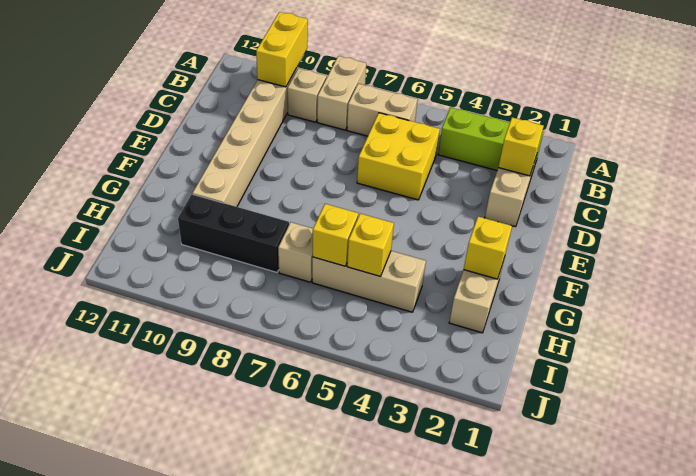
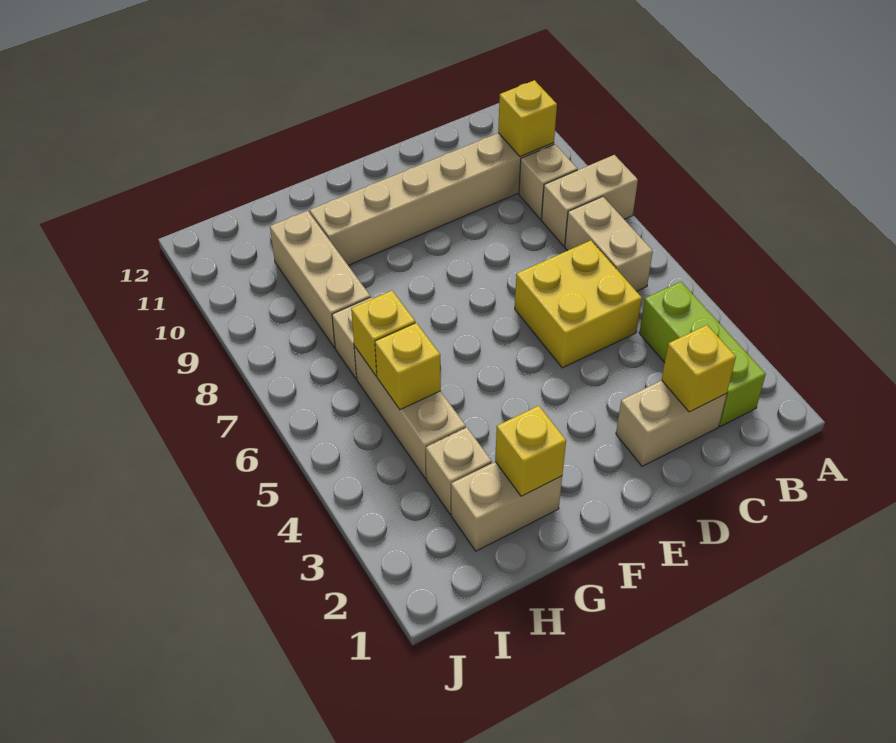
yellow brick A10:B10 level 2 -> yellow brick B10 level 2
none -> tan brick H3 level 1
black brick H8:H10 level 1 -> tan brick H8:H10 level 1

